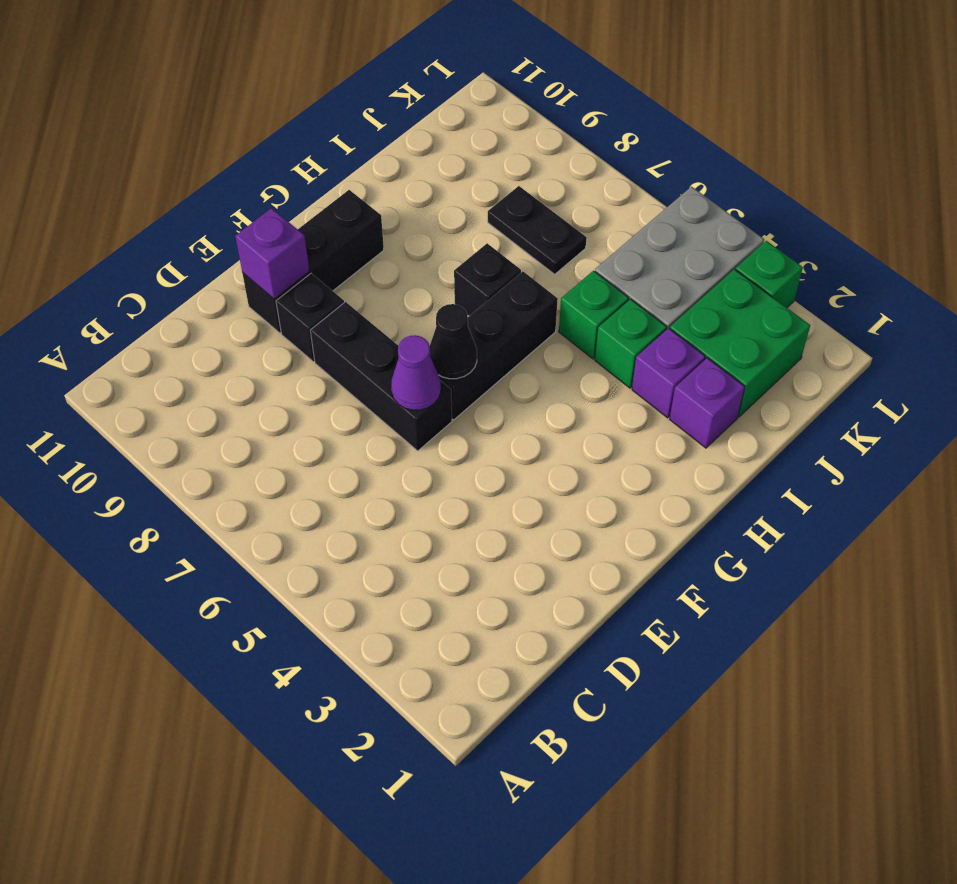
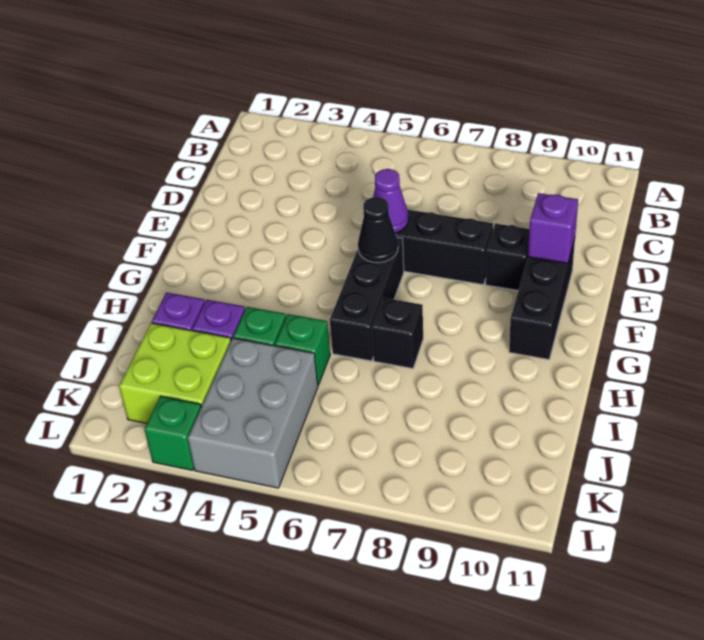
green brick J2:K3 level 1 -> lime brick J2:K3 level 1
black plate J7:J8 level 1 -> none

